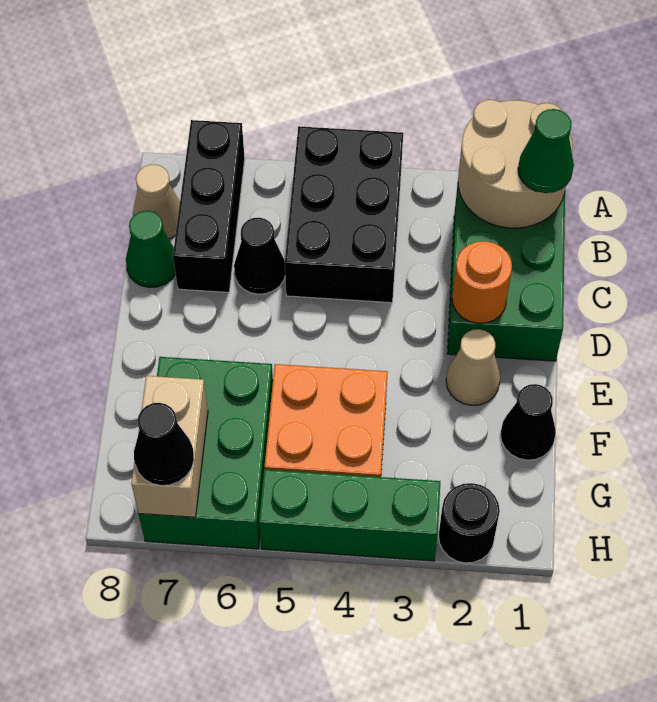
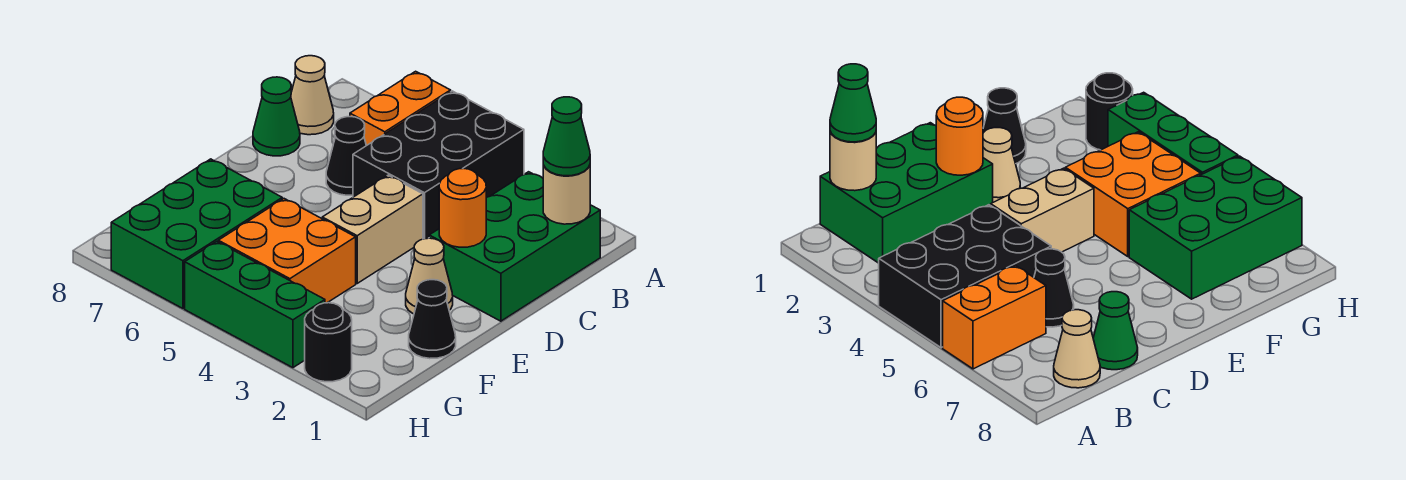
tan round brick A1:B2 level 2 -> tan round brick B1 level 2
none -> orange brick A6:B6 level 1
black brick A7:C7 level 1 -> none
tan brick G7:H7 level 2 -> tan brick D4:E4 level 1
black cone H7 level 3 -> none

